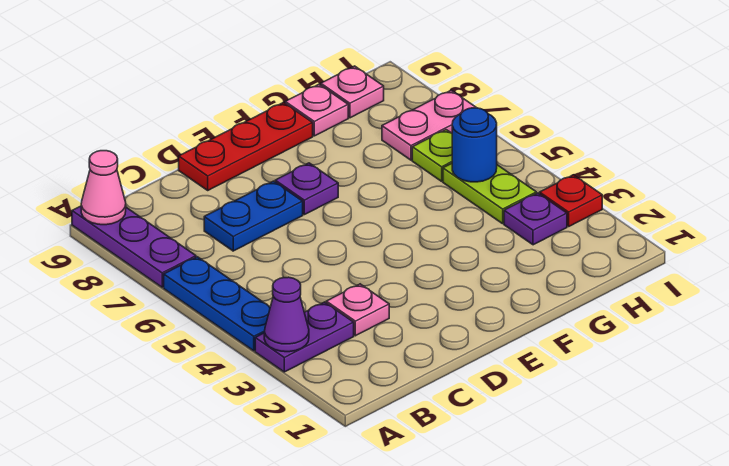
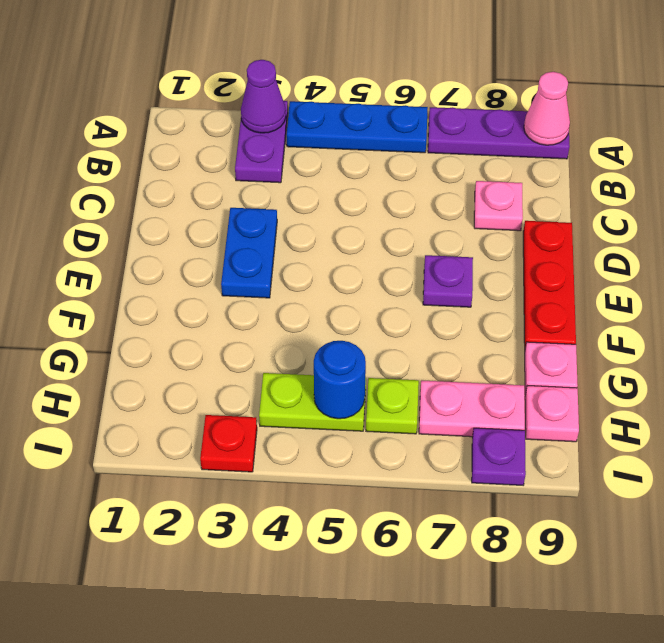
pink plate C3 level 1 -> pink plate C8 level 1
blue plate C7:D7 level 1 -> blue plate D3:E3 level 1
purple plate H3 level 1 -> purple plate I8 level 1
pink plate H7:I7 level 1 -> pink plate H7:H8 level 1

